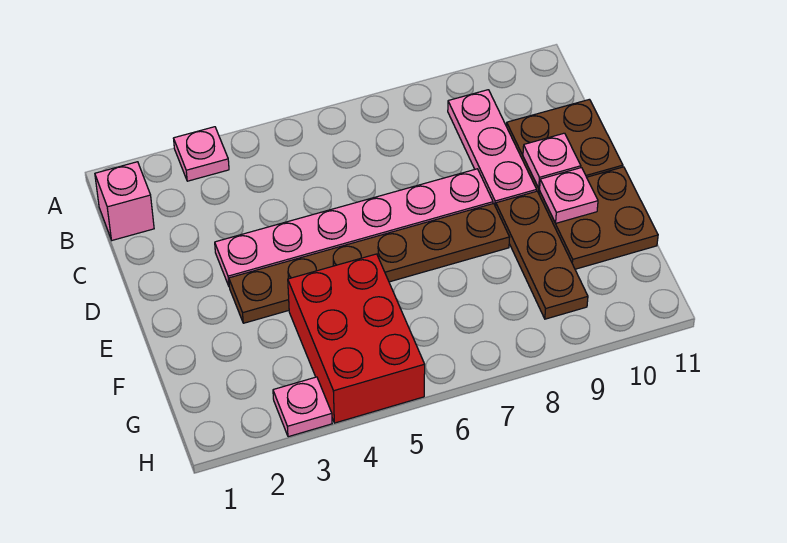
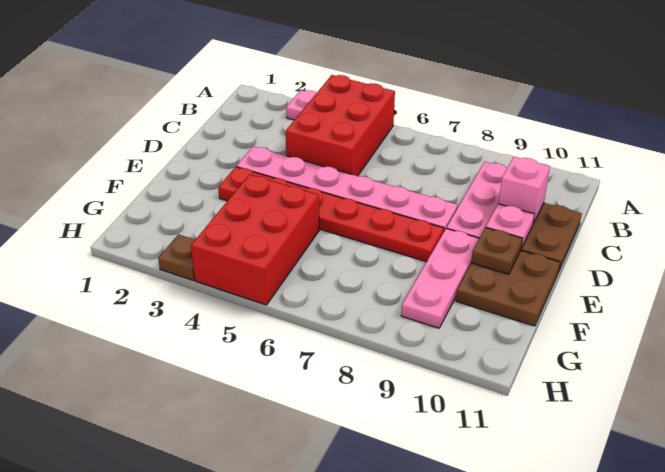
none -> red brick A4:C5 level 1
pink brick B1 level 1 -> pink brick C10 level 2
brown plate E3:E8 level 1 -> red plate E3:E8 level 1
brown plate E9:G9 level 1 -> pink plate E9:G9 level 1
pink plate E10 level 2 -> brown plate E10 level 2
pink plate H3 level 1 -> brown plate H3 level 1

